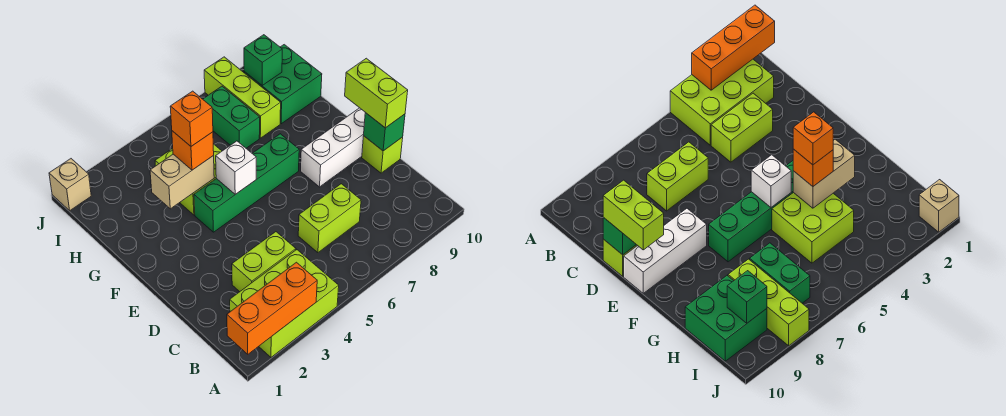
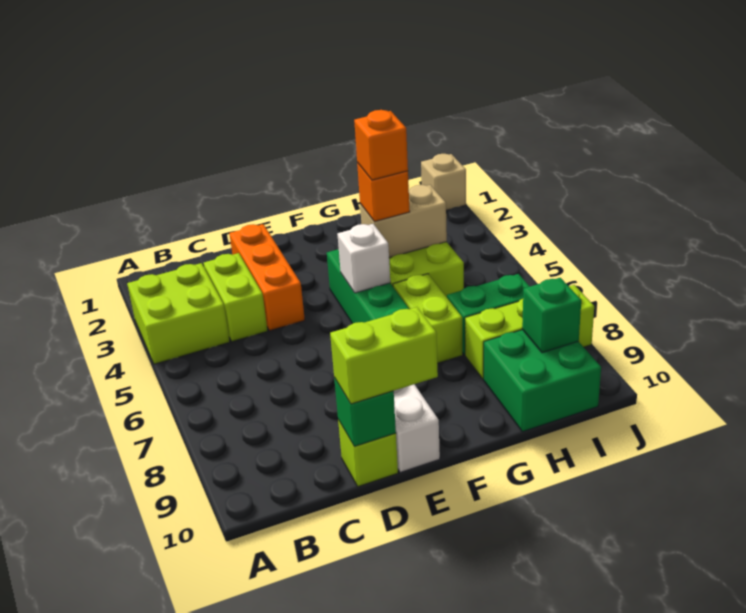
orange brick A1:A3 level 2 -> orange brick D2:D4 level 1
lime brick A2:B4 level 1 -> lime brick A3:B4 level 1
lime brick C6:C7 level 1 -> lime brick G6:G7 level 1
tan brick G3:G4 level 2 -> tan brick G4:H4 level 2

